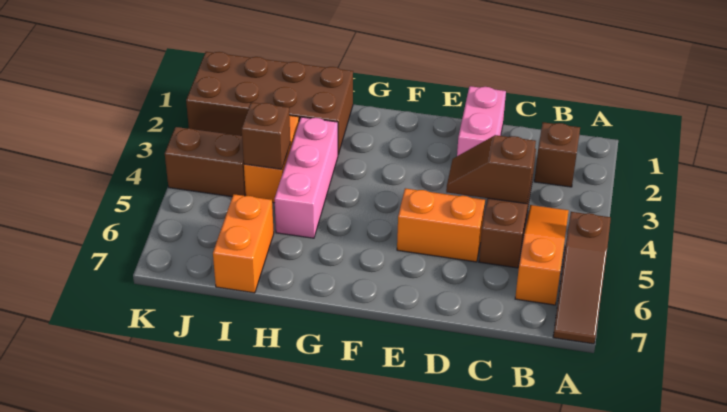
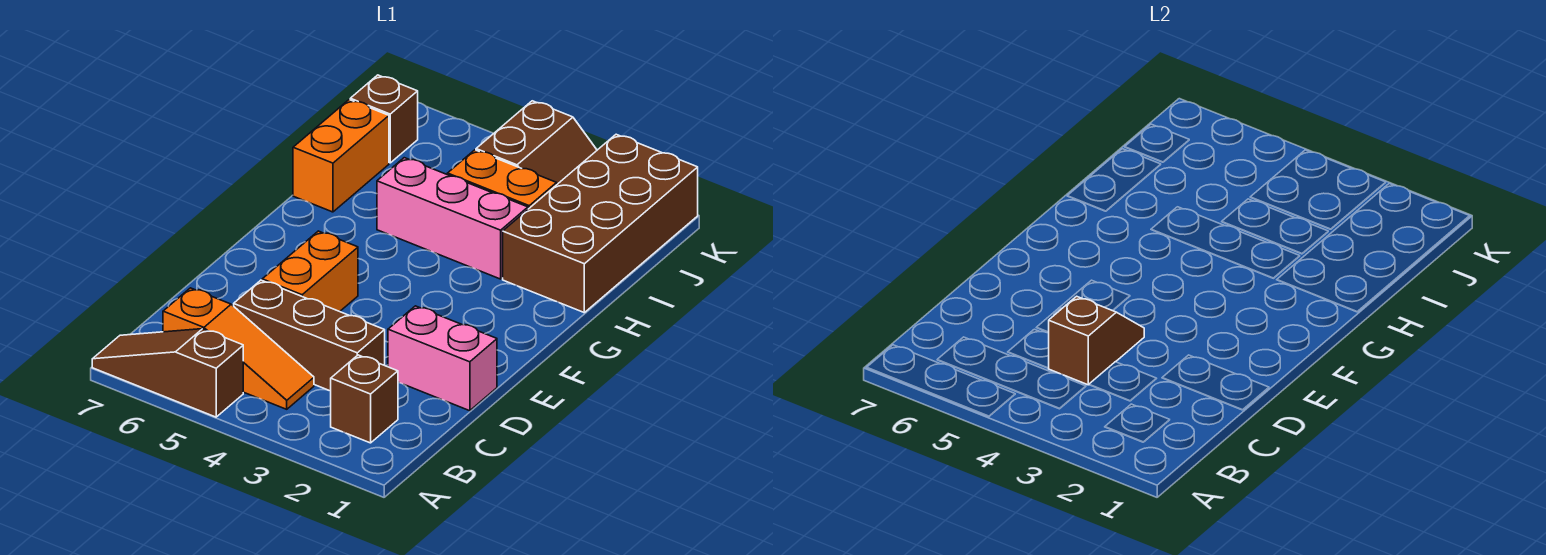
brown brick I4 level 2 -> brown brick J7 level 1
orange brick I6:I7 level 1 -> orange brick H7:I7 level 1

